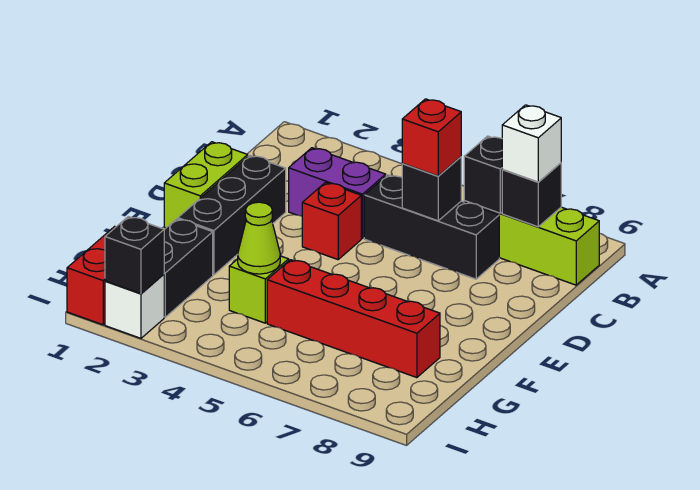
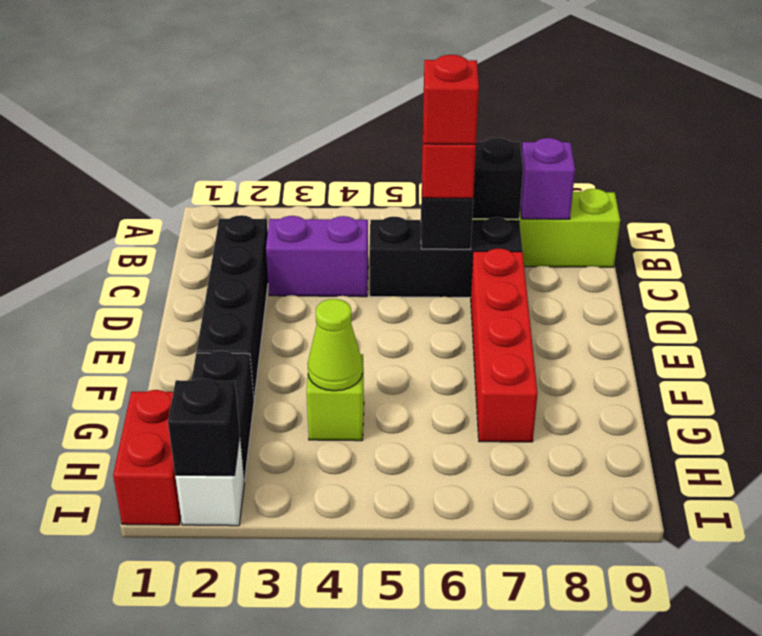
black brick B8 level 2 -> purple brick B8 level 2
white brick B8 level 3 -> none
lime brick D1:E1 level 1 -> none
black brick D2:F2 level 1 -> black brick C2:F2 level 1
red brick D4 level 1 -> red brick C6 level 4
red brick G5:G8 level 1 -> red brick D7:G7 level 1

